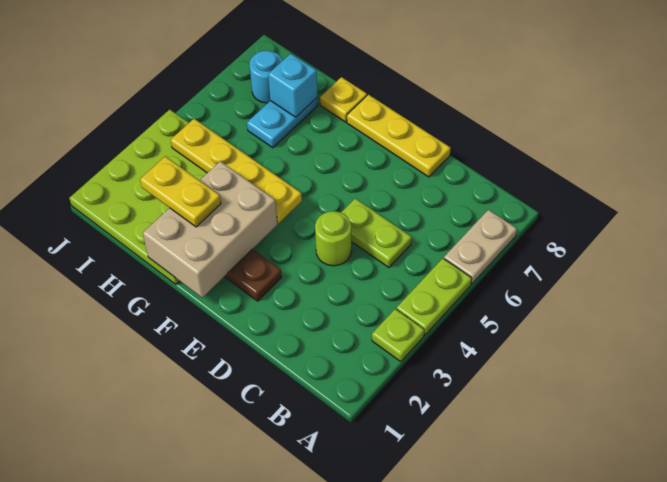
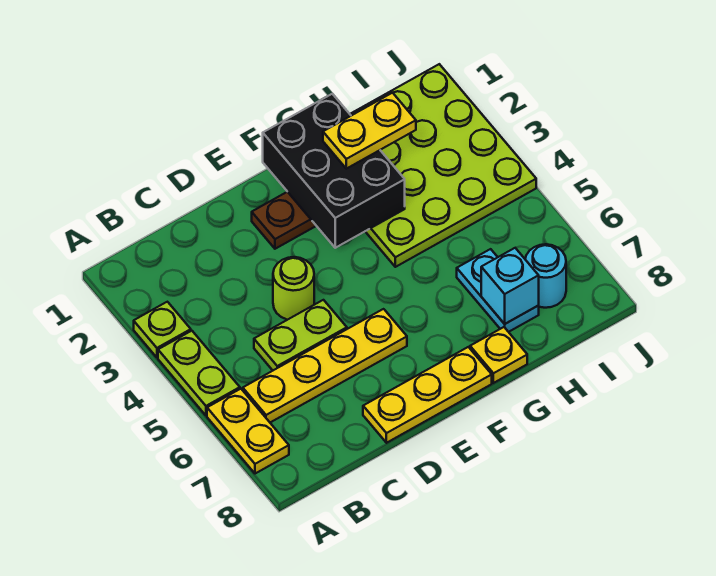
tan plate A6:A7 level 1 -> yellow plate A6:A7 level 1
tan brick F1:G3 level 2 -> black brick F1:G3 level 2
yellow plate F4:I4 level 2 -> yellow plate B6:E6 level 1

